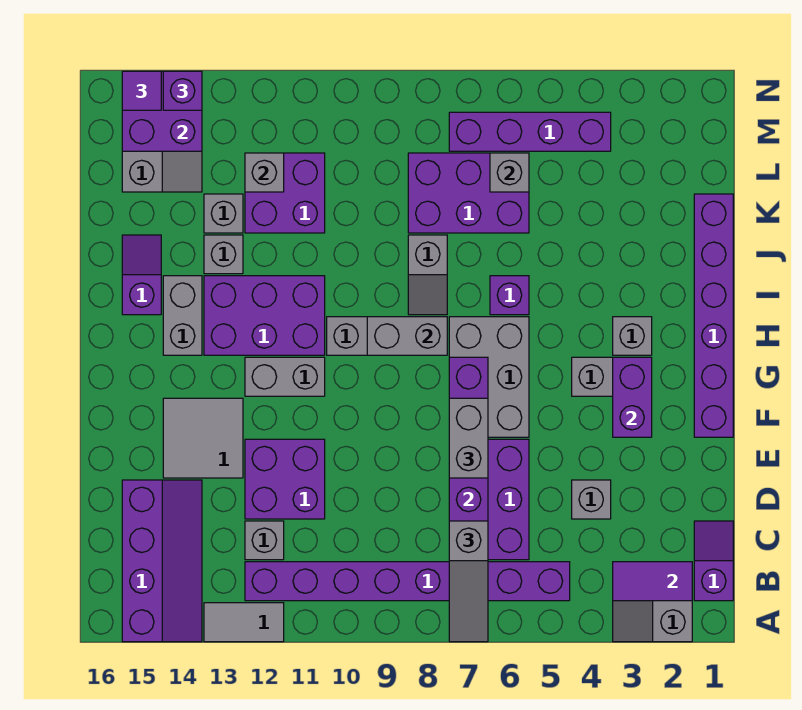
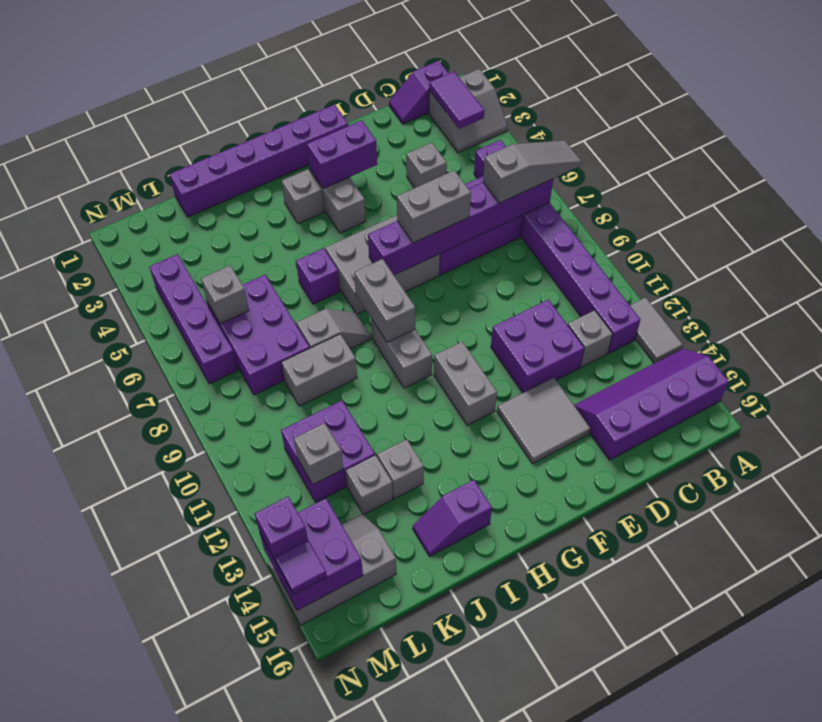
purple brick H11:I13 level 1 -> none
grey brick H14:I14 level 1 -> grey brick J9:K9 level 1

